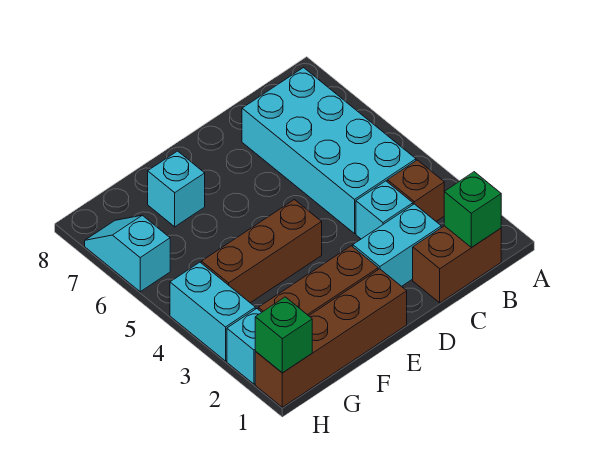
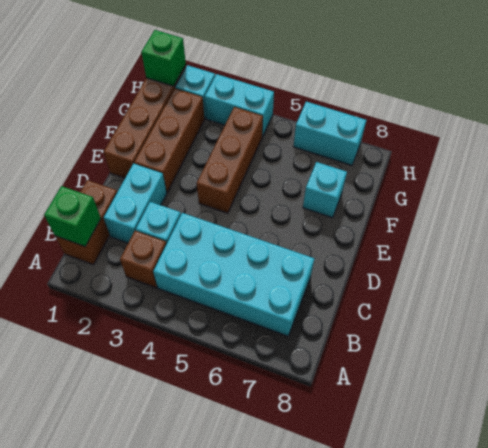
cyan slope H6:H7 level 1 top 6 -> cyan brick H6:H7 level 1

